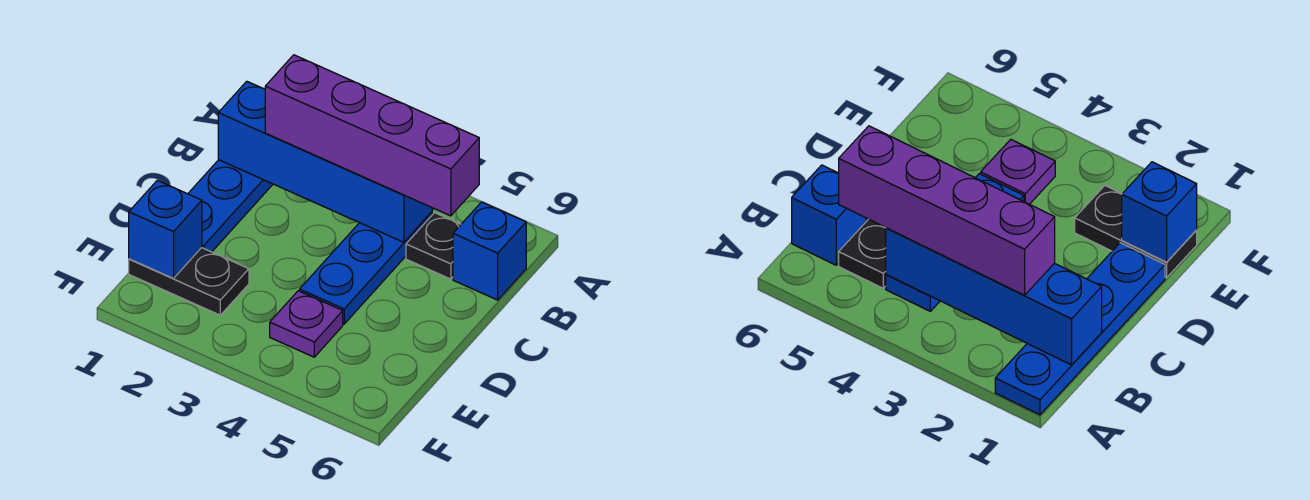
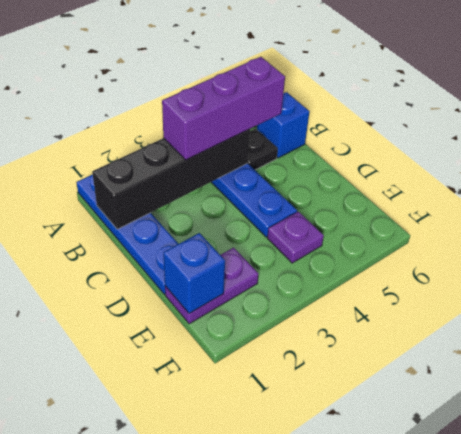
blue brick B1:B4 level 2 -> black brick B1:B4 level 2
purple brick B2:B5 level 3 -> purple brick B3:B5 level 3
black plate E1:E2 level 1 -> purple plate E1:E2 level 1

